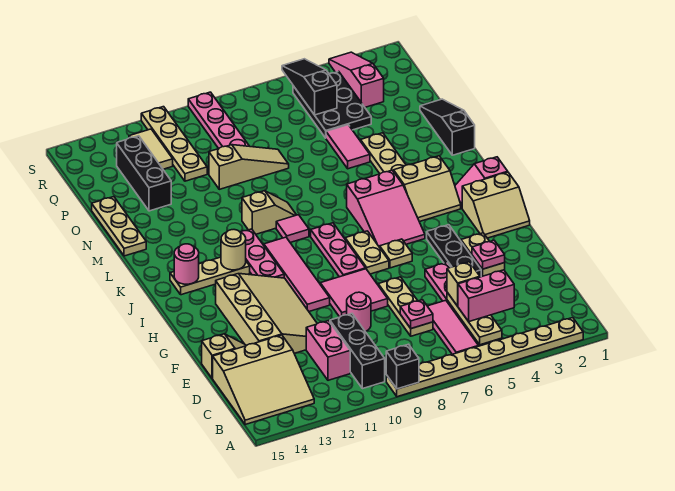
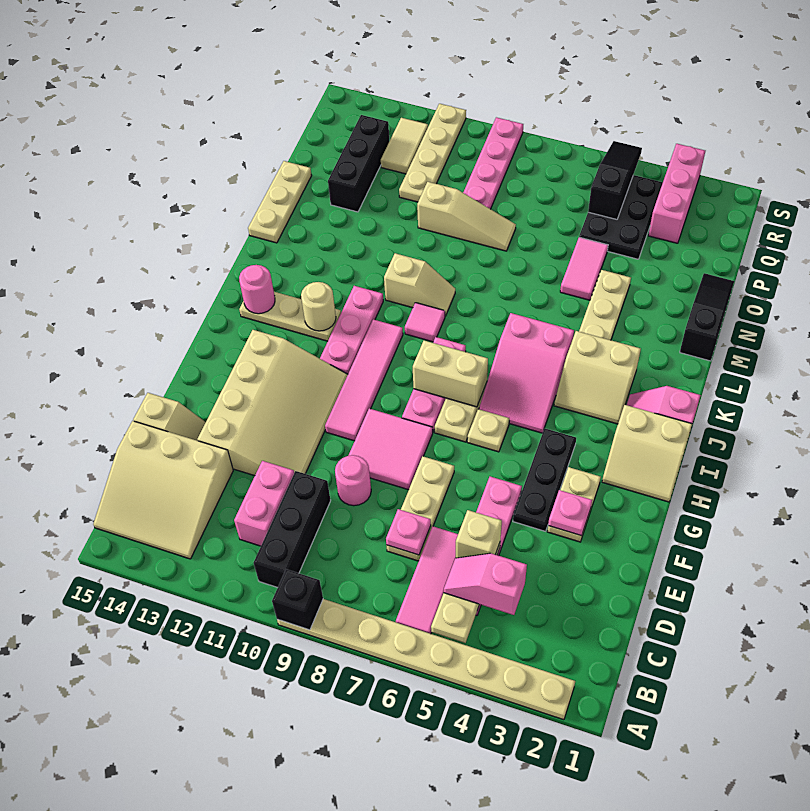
pink brick C4:C5 level 3 -> pink slope C4:C5 level 3 top 4
none -> tan brick I7:I8 level 2
pink slope Q3:S3 level 1 top Q -> pink brick Q3:S3 level 1

